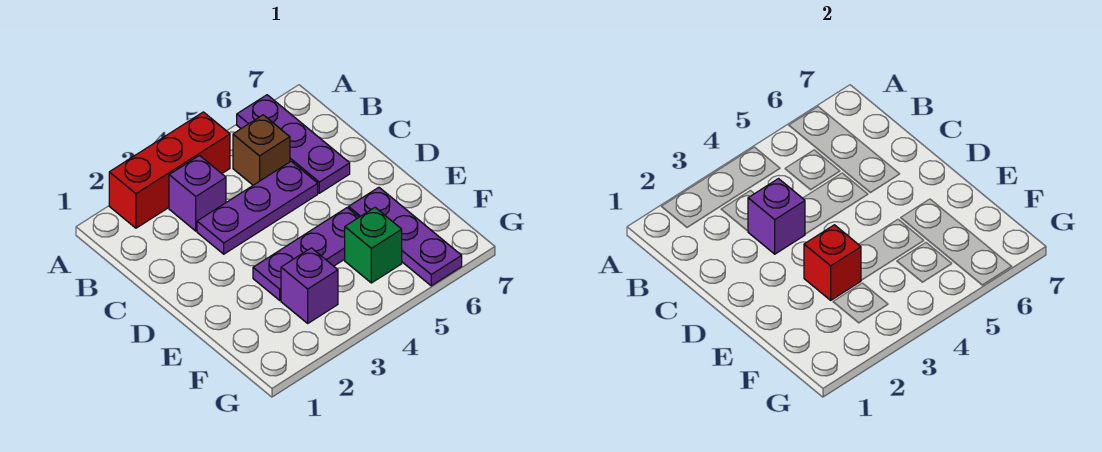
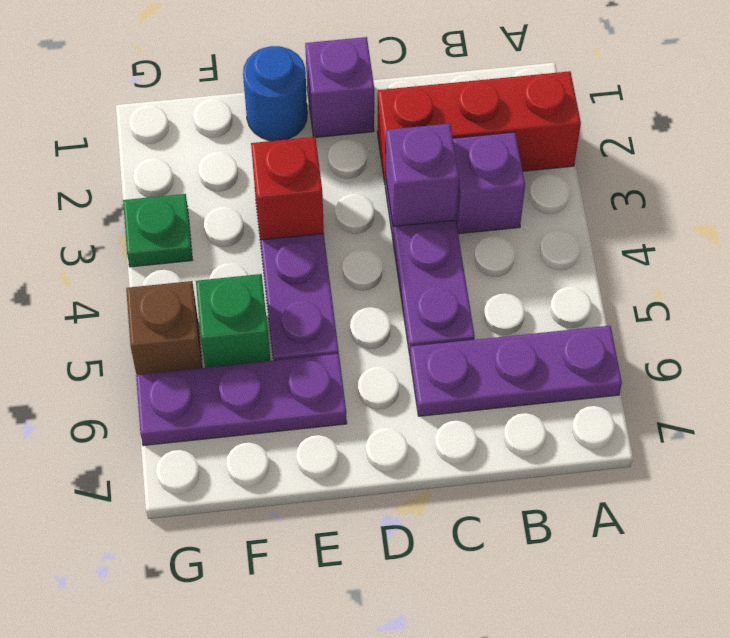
red brick A2:A4 level 1 -> red brick A2:C2 level 1
brown brick B5 level 1 -> brown brick G5 level 1
none -> blue round brick E1 level 1
purple brick F3 level 1 -> purple brick D1 level 1
none -> green plate G3 level 1

